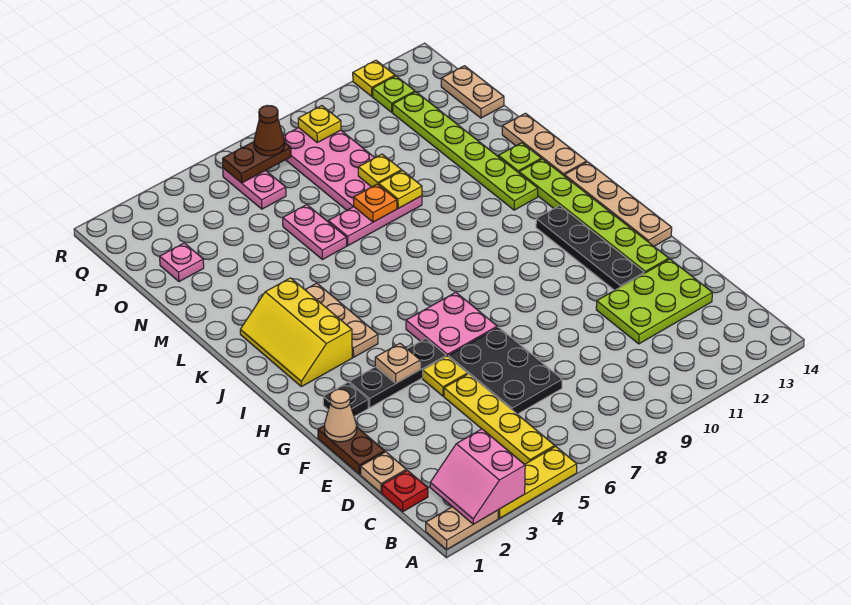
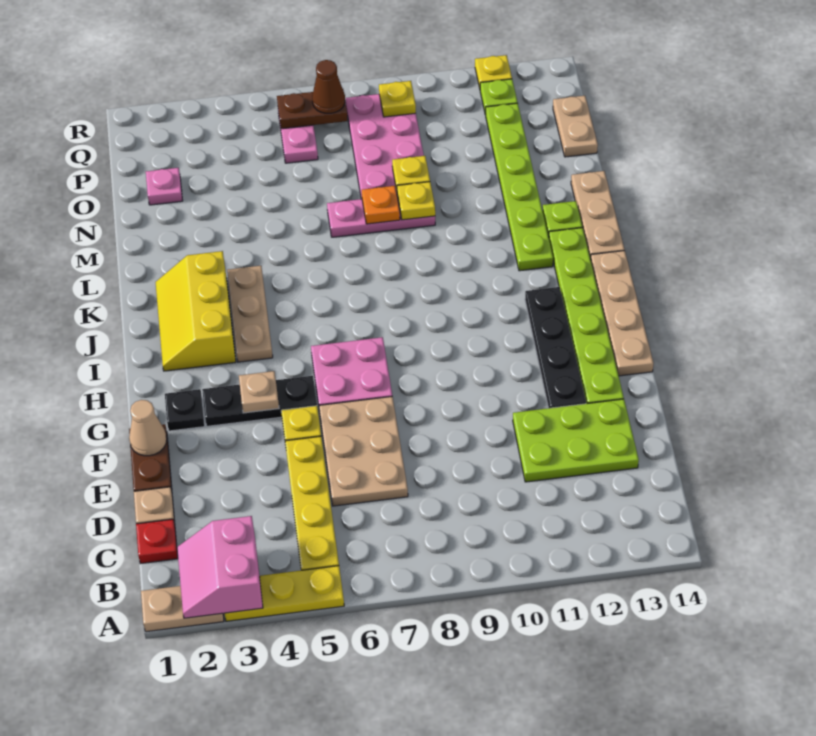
black plate D6:F7 level 1 -> tan plate D6:F7 level 1
pink plate M6:N6 level 1 -> none

